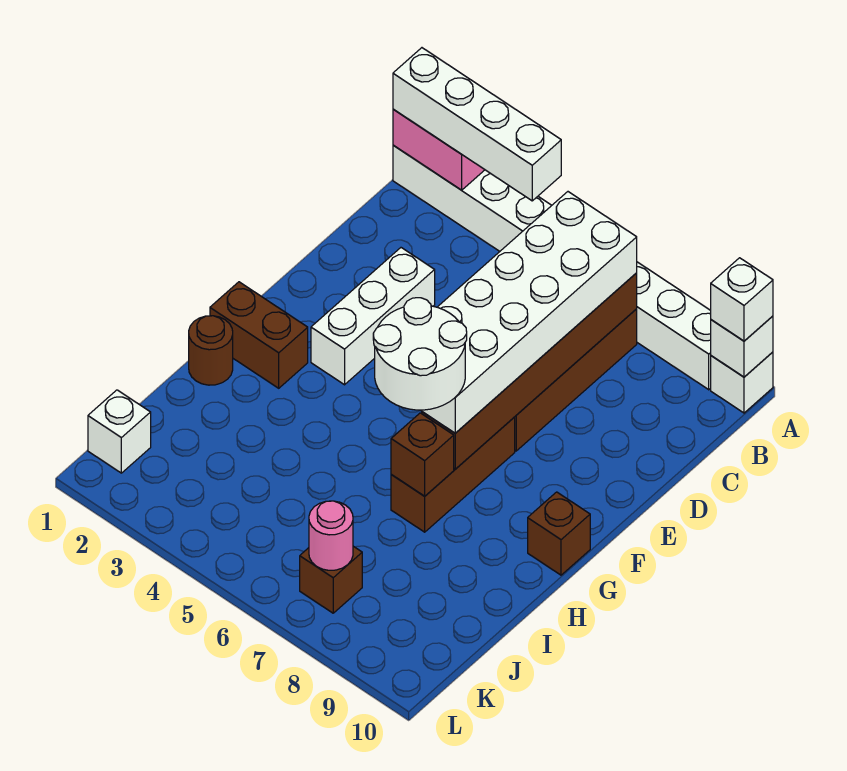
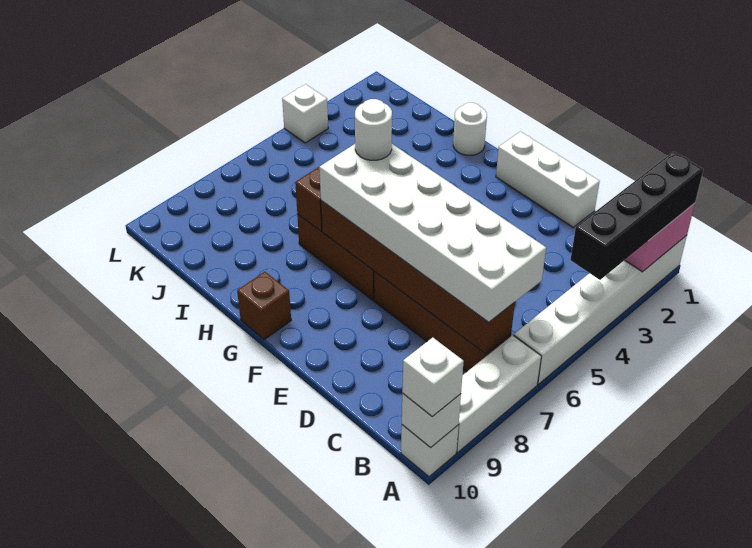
white brick A1:A4 level 3 -> black brick A1:A4 level 3
white brick D3:F3 level 1 -> white brick D1:F1 level 1
brown brick G1:G2 level 1 -> none
white round brick G6:H7 level 4 -> white round brick G6 level 4
brown round brick H1 level 1 -> white round brick H1 level 1
white brick K1 level 1 -> white brick L4 level 1
brown brick K7 level 1 -> none
pink round brick K7 level 2 -> none

